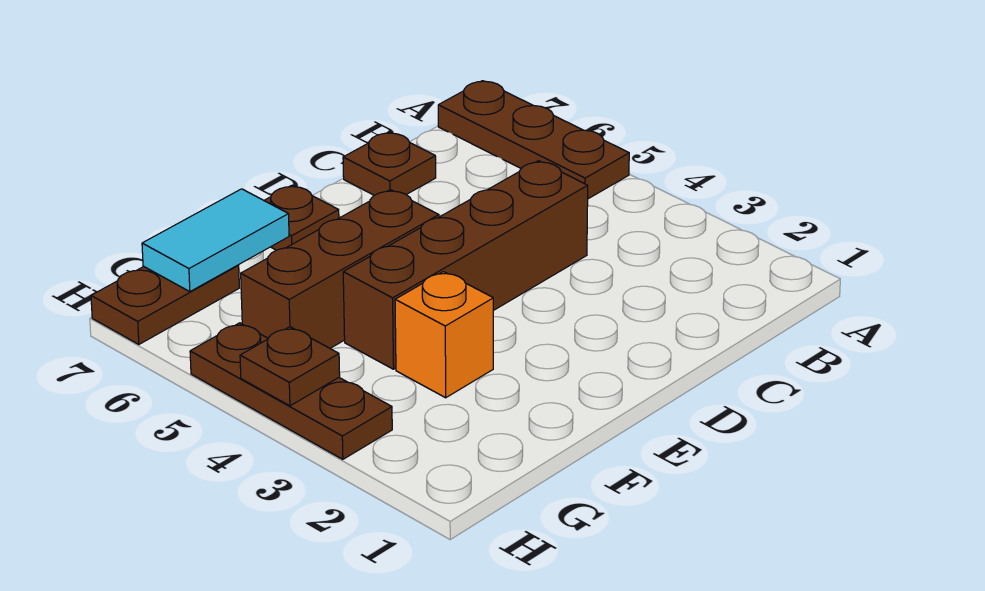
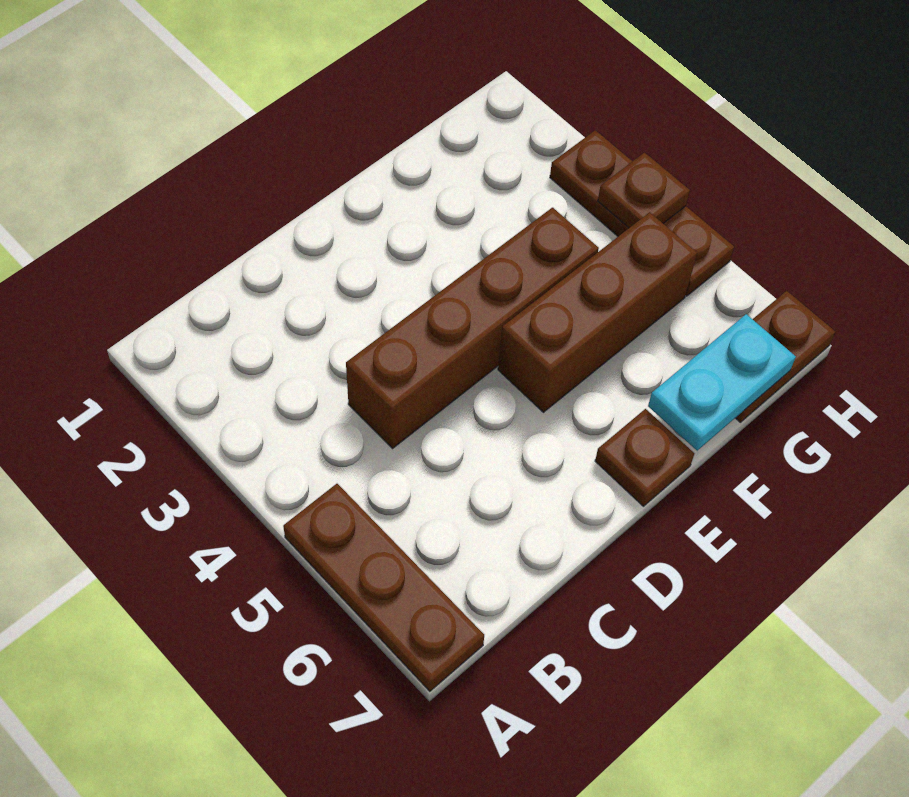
brown plate C7 level 1 -> none
orange brick F3 level 1 -> none
cyan tile F7:G7 level 2 -> cyan plate F7:G7 level 2

